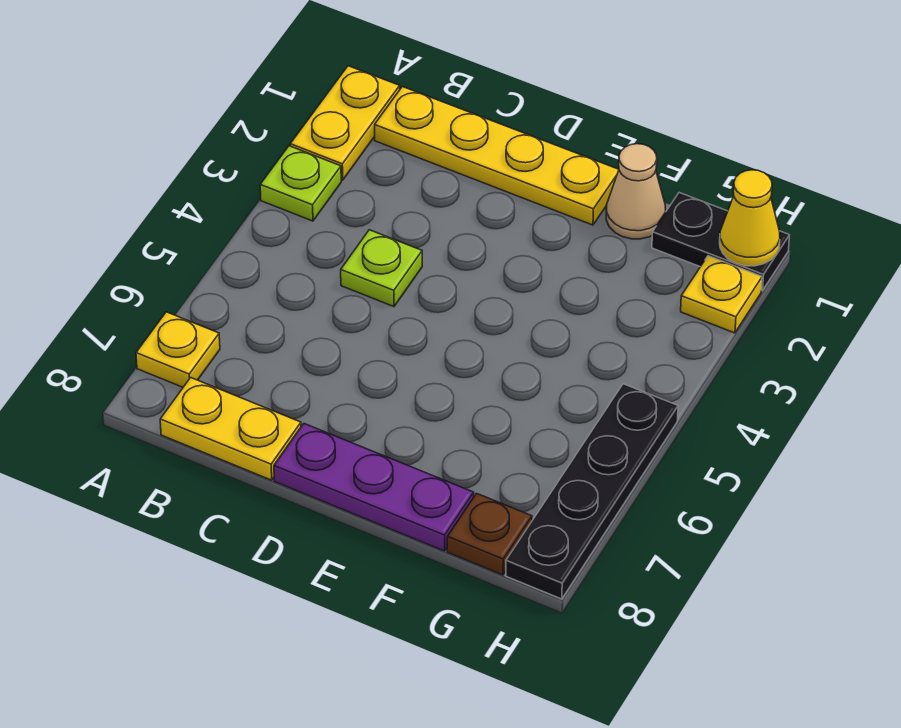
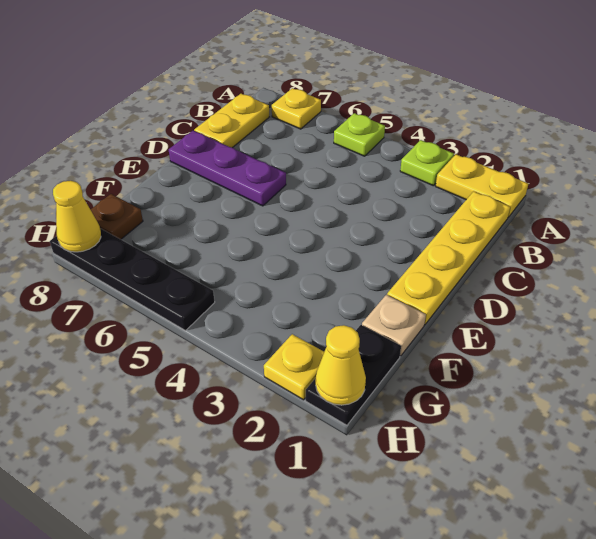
lime plate C4 level 1 -> lime plate A5 level 1
purple plate D8:F8 level 1 -> purple plate D6:D8 level 1
tan cone F1 level 1 -> tan plate F1 level 1
none -> yellow cone H8 level 2

